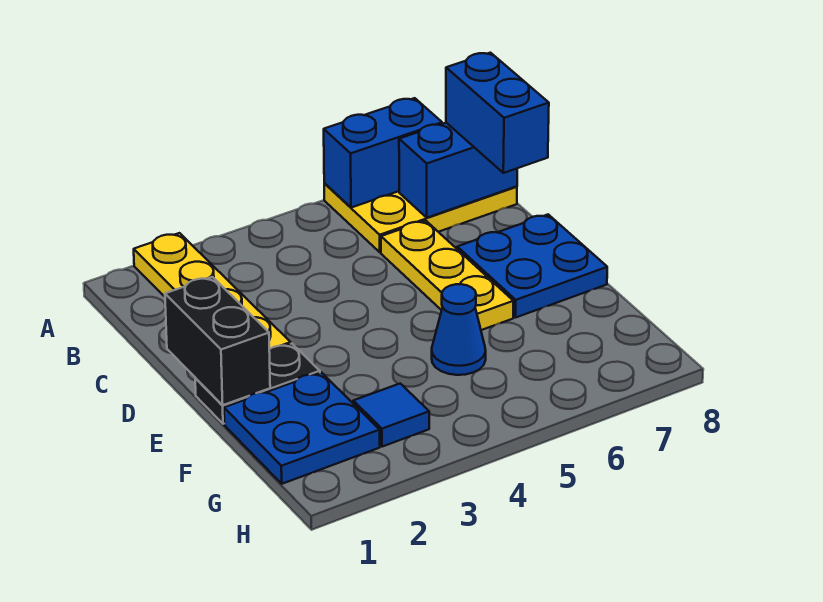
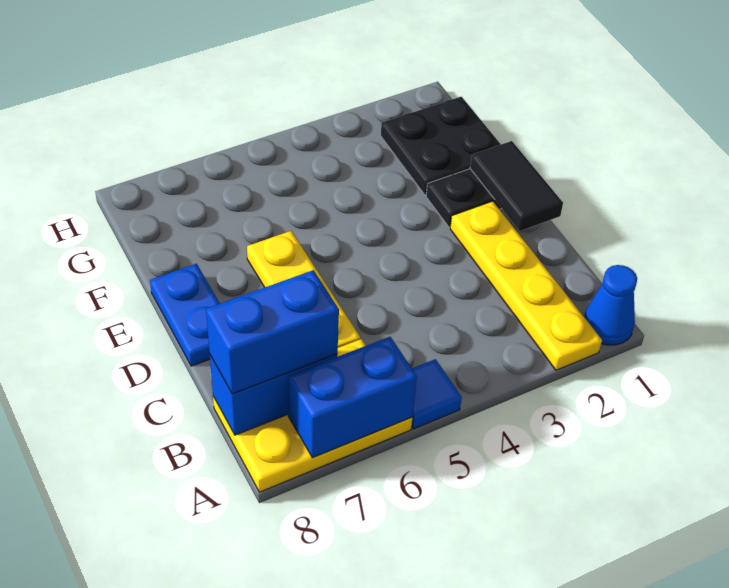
blue brick B8:C8 level 3 -> blue brick B7:B8 level 3
black brick D1:E1 level 2 -> black tile D1:E1 level 2
blue plate D7:E8 level 1 -> blue plate D8:E8 level 1
blue plate F1:G2 level 1 -> black plate F1:G2 level 1
blue cone F5 level 1 -> blue cone A1 level 1
blue tile G3 level 1 -> blue tile A5 level 1

